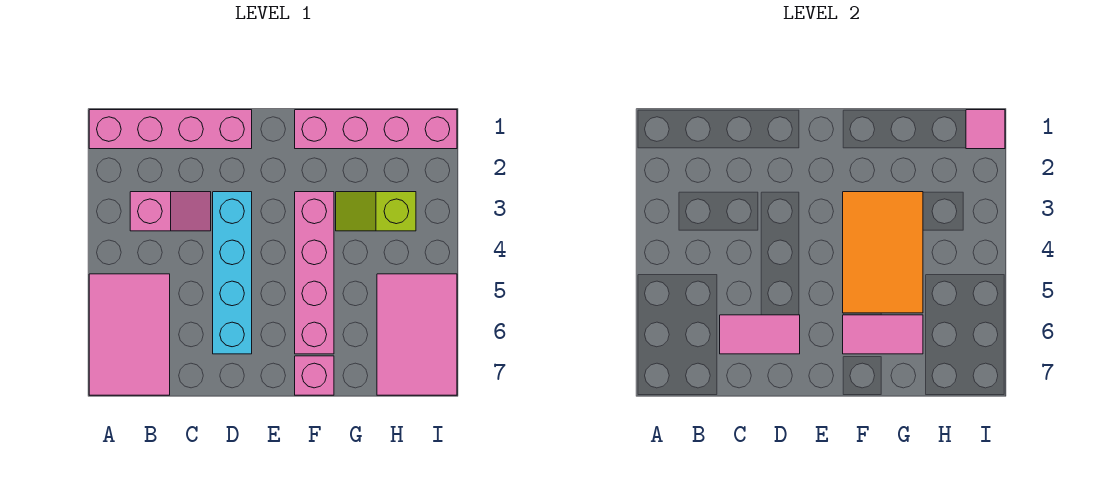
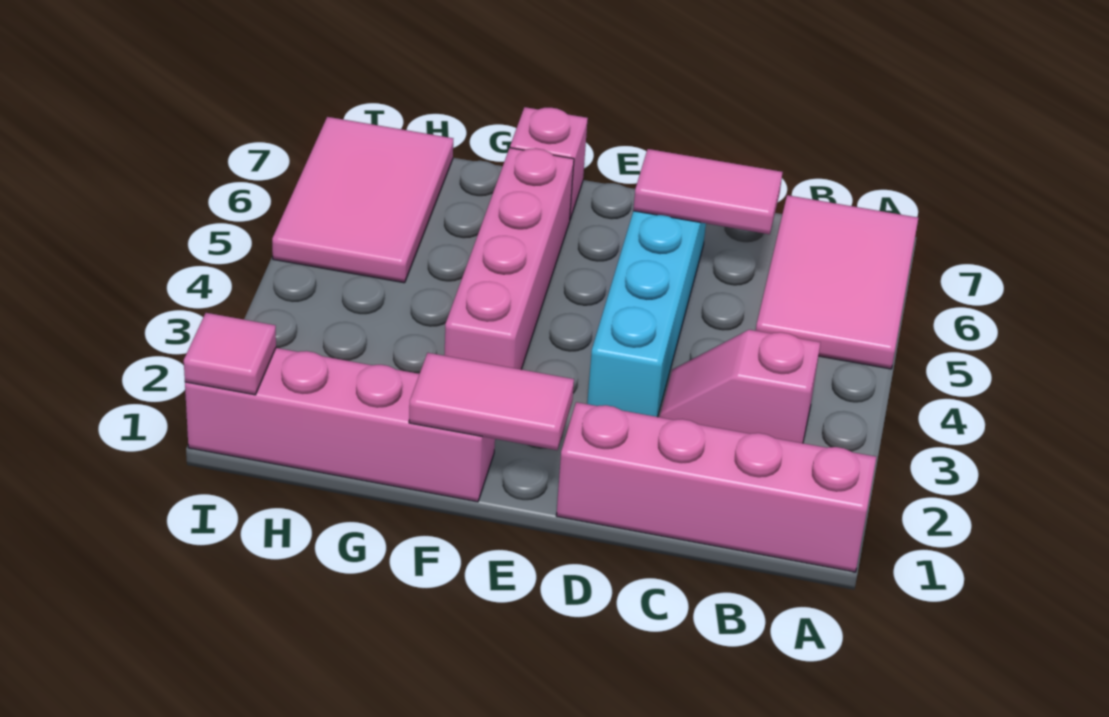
orange tile F3:G5 level 2 -> none
pink tile F6:G6 level 2 -> pink tile E1:F1 level 2
lime slope G3:H3 level 1 top H -> none

